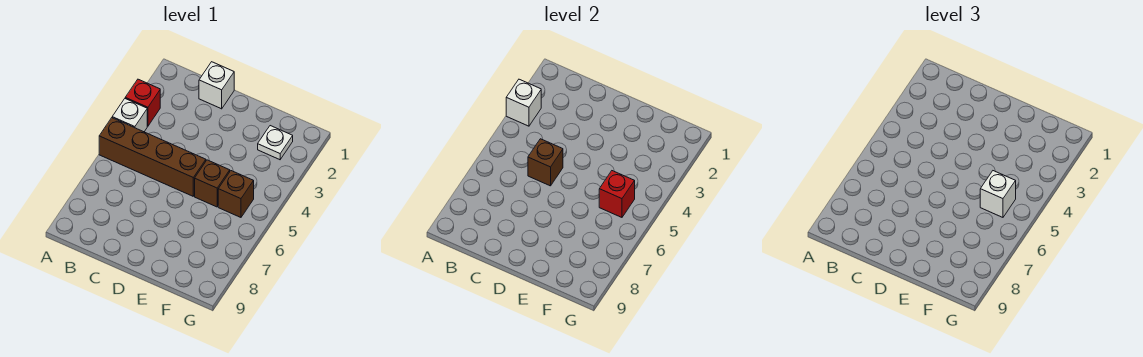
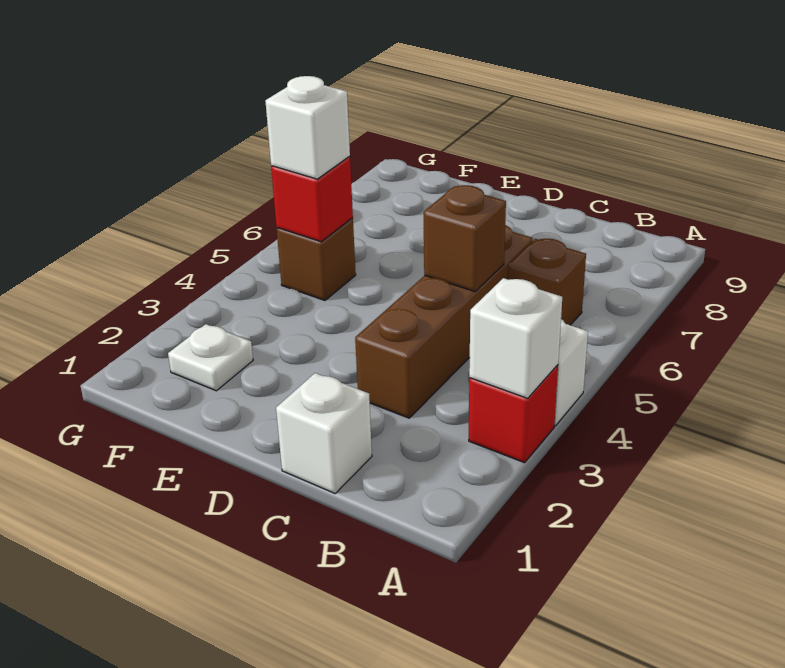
brown brick A5:D5 level 1 -> brown brick C3:C6 level 1
brown brick E5 level 1 -> brown brick B6 level 1

